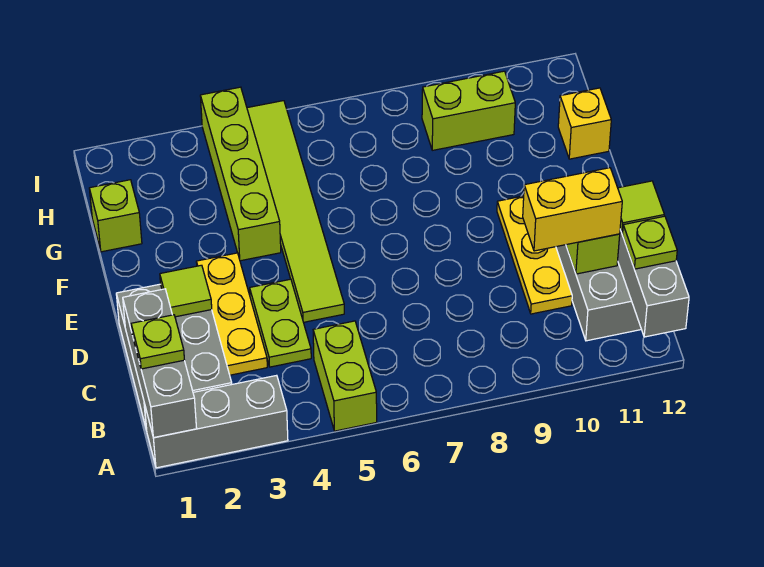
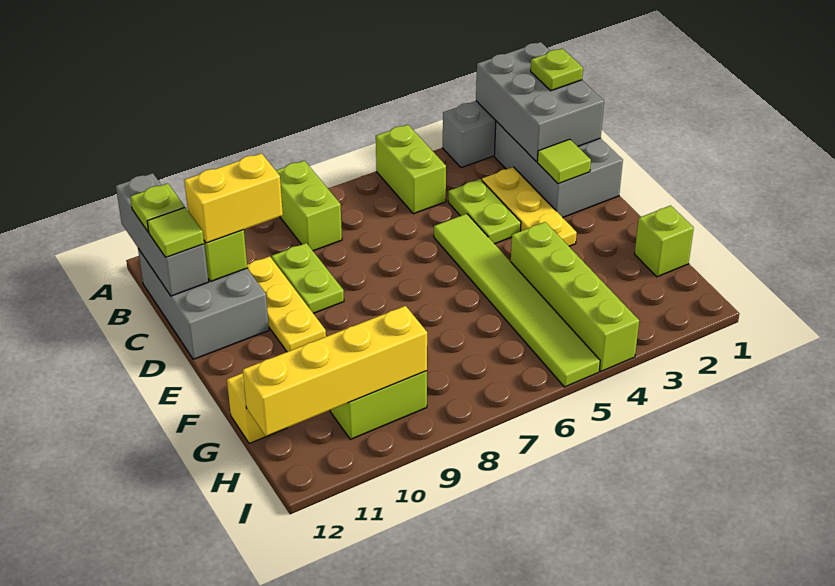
grey brick A1:C1 level 2 -> grey brick A1:C2 level 2
none -> lime brick A8:B8 level 1
none -> lime plate C9:D9 level 1
none -> yellow brick H9:H12 level 2

